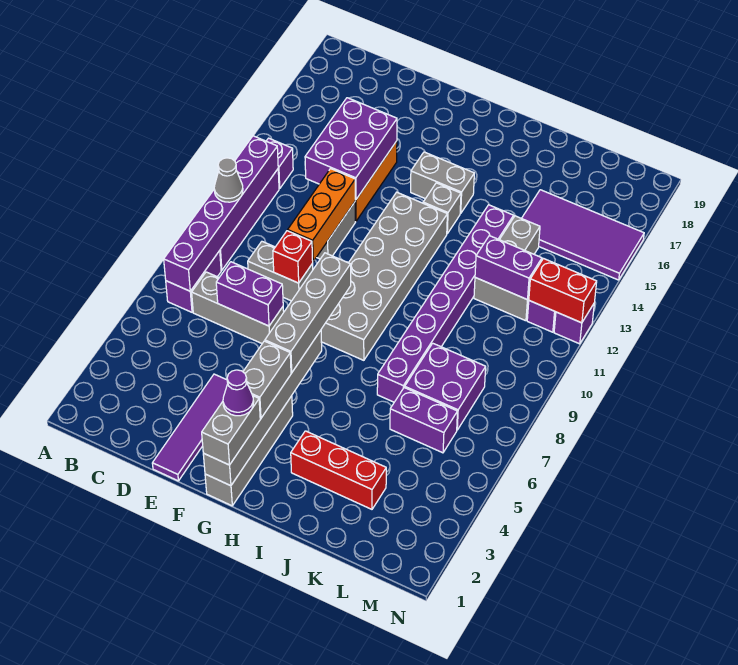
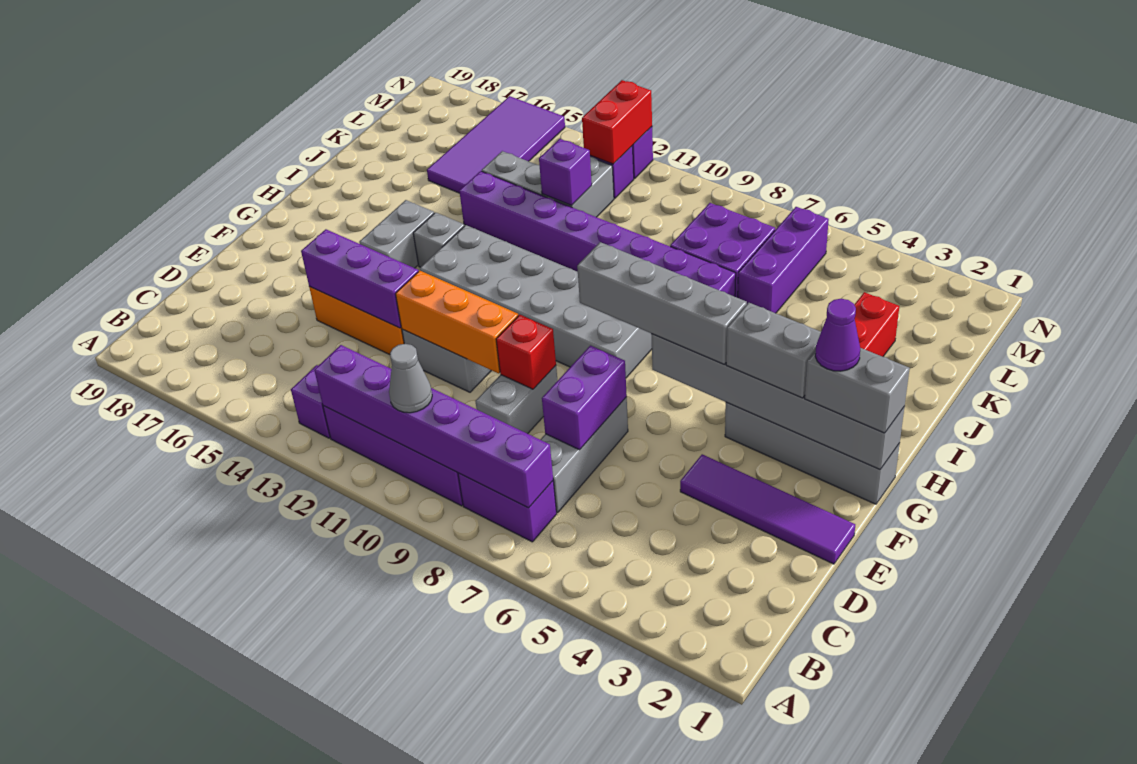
purple brick D13:E15 level 2 -> purple brick E13:E15 level 2
purple brick K6:L6 level 1 -> purple brick K6:M6 level 1
purple brick K12:L12 level 2 -> purple brick K12 level 2

